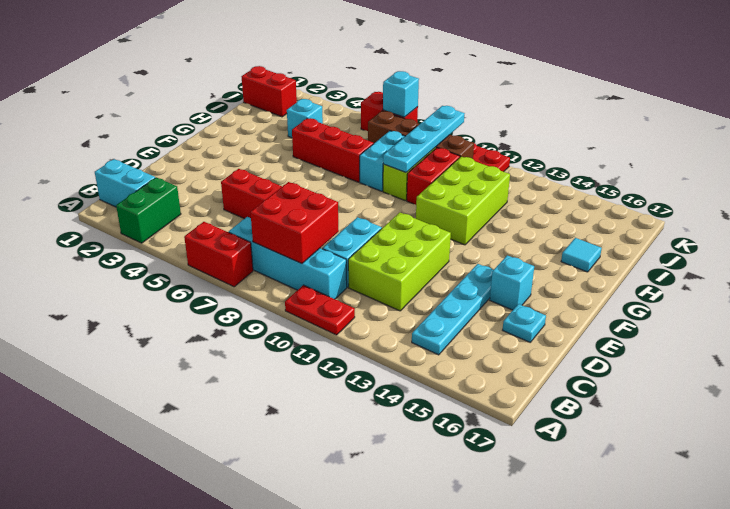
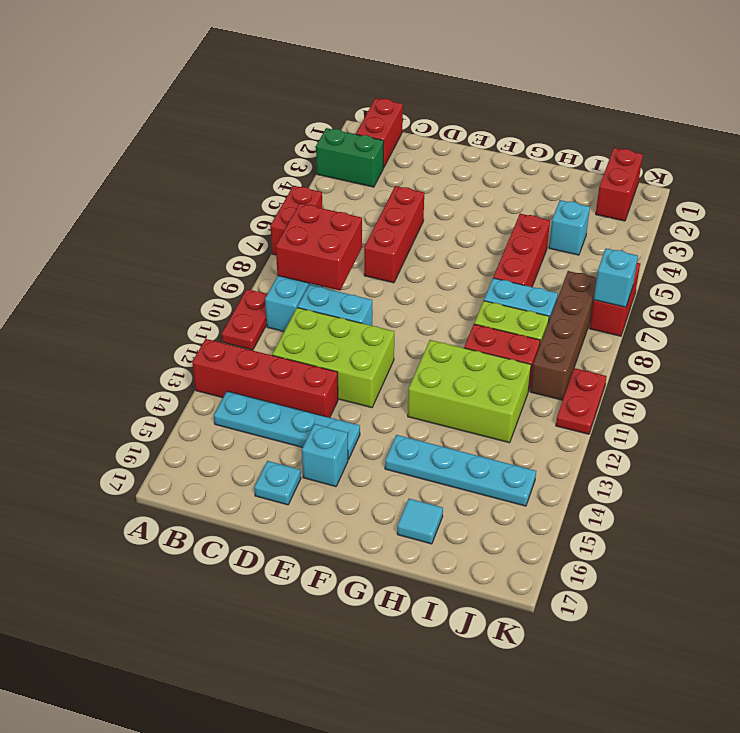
none -> red brick A13:D13 level 1
cyan brick B1:B2 level 1 -> red brick B1:B2 level 1
cyan plate H9:K9 level 2 -> cyan plate G14:J14 level 1

